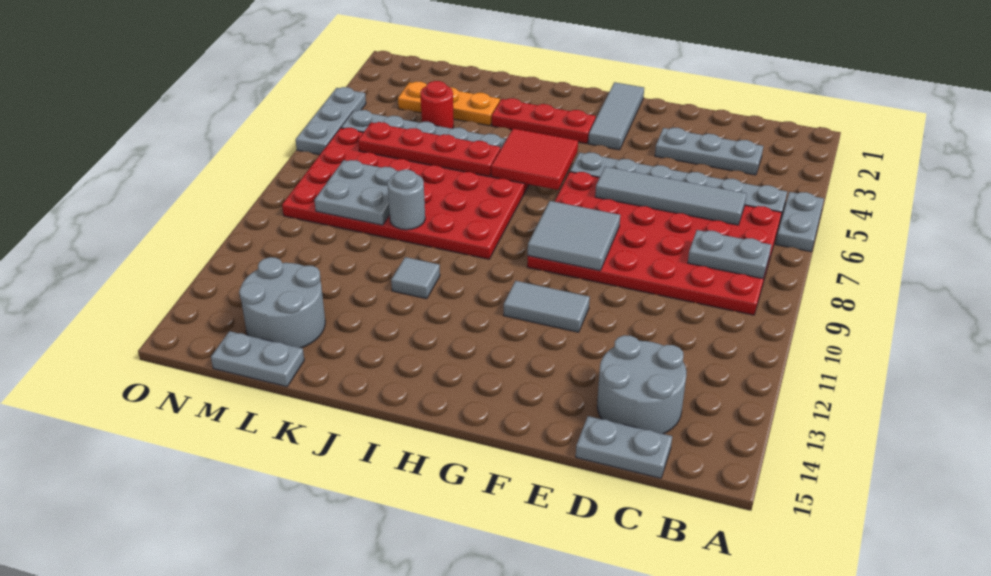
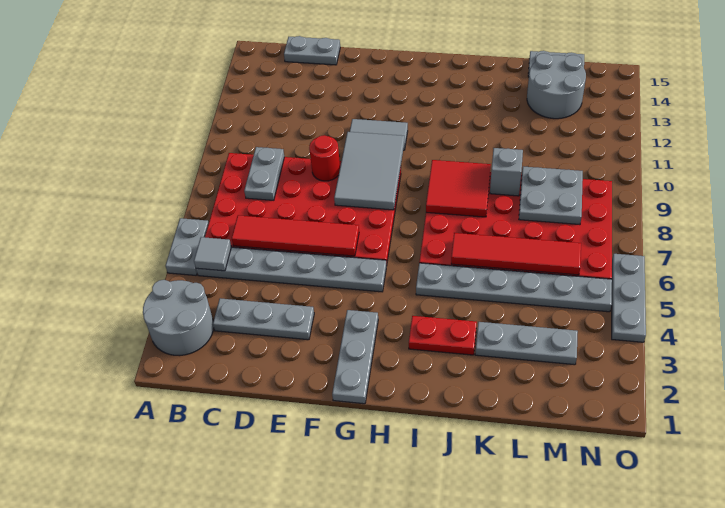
grey plate B8:C8 level 2 -> grey plate C8:C9 level 2
grey tile C6:F6 level 2 -> red tile C6:F6 level 2
grey round brick C13:D14 level 1 -> grey round brick A2:B3 level 1
grey tile F8:G9 level 2 -> grey tile F8:G10 level 2
grey tile G1:G3 level 1 -> grey plate G1:G3 level 1
red plate H3:J3 level 1 -> red plate I3:J3 level 1
red tile H5:I6 level 2 -> red tile I8:J9 level 2
red plate J6:M6 level 2 -> red tile J6:M6 level 2
grey tile J11 level 1 -> grey tile B5 level 2
orange plate K3:M3 level 1 -> grey plate K3:M3 level 1
grey round brick K9 level 2 -> grey brick K9 level 2
red round brick L4 level 1 -> red round brick E9 level 2

